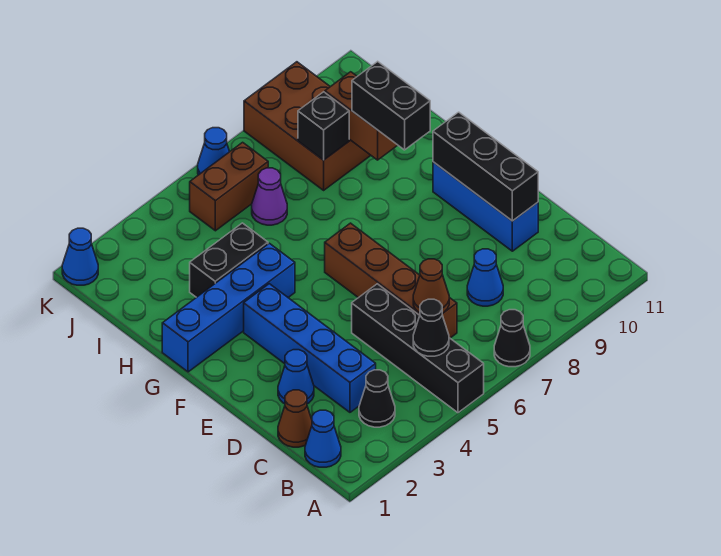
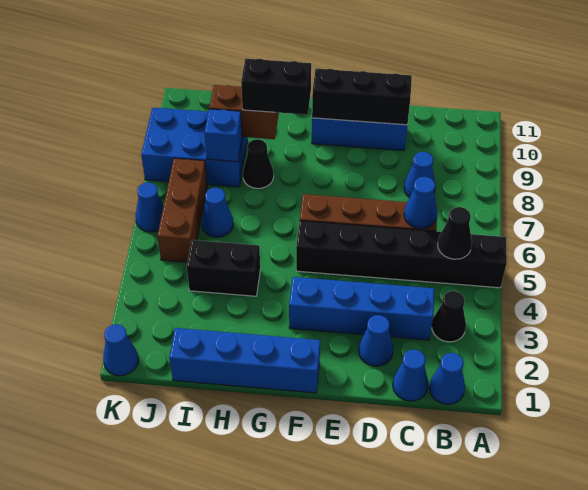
black brick A5:D5 level 1 -> black brick A5:F5 level 1
black cone A7 level 1 -> black cone H8 level 1
brown cone C1 level 1 -> blue cone C1 level 1
brown cone C6 level 2 -> blue cone C6 level 2
blue brick G1:G4 level 1 -> blue brick F1:I1 level 1
black brick H3:H4 level 1 -> black brick H4:I4 level 1
purple cone I6 level 1 -> blue cone I6 level 1
brown brick I8:K9 level 1 -> blue brick I8:K9 level 1
black brick I8 level 2 -> blue brick I8 level 2
brown brick J5:J6 level 1 -> brown brick J5:J7 level 1

